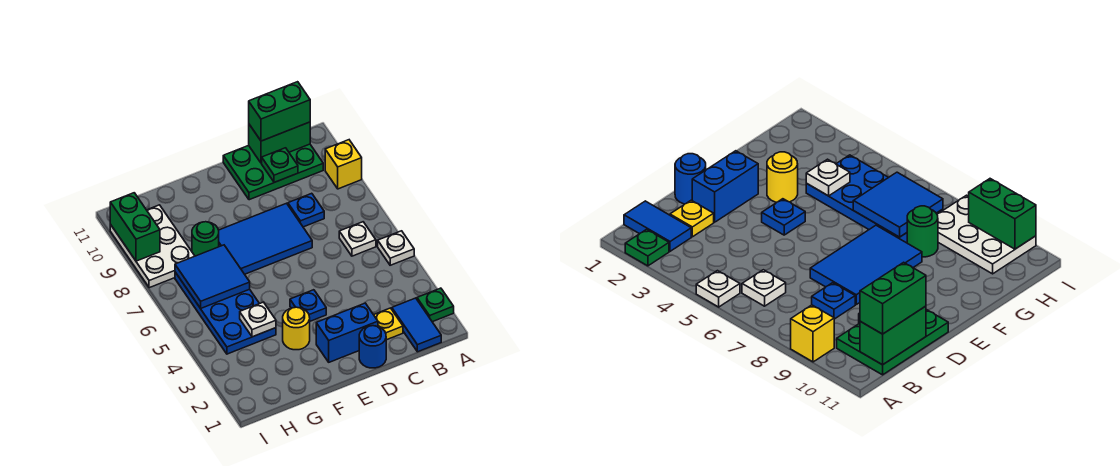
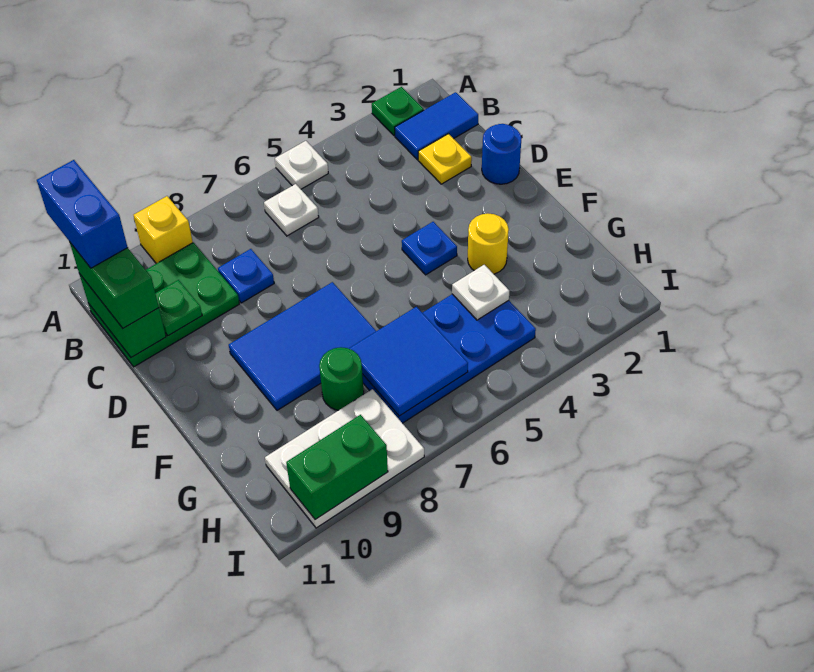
green plate B10:D11 level 1 -> green plate B9:C11 level 1
blue brick D2:E2 level 1 -> blue brick A11:B11 level 4
blue tile D7:F8 level 1 -> blue tile E7:F9 level 1

